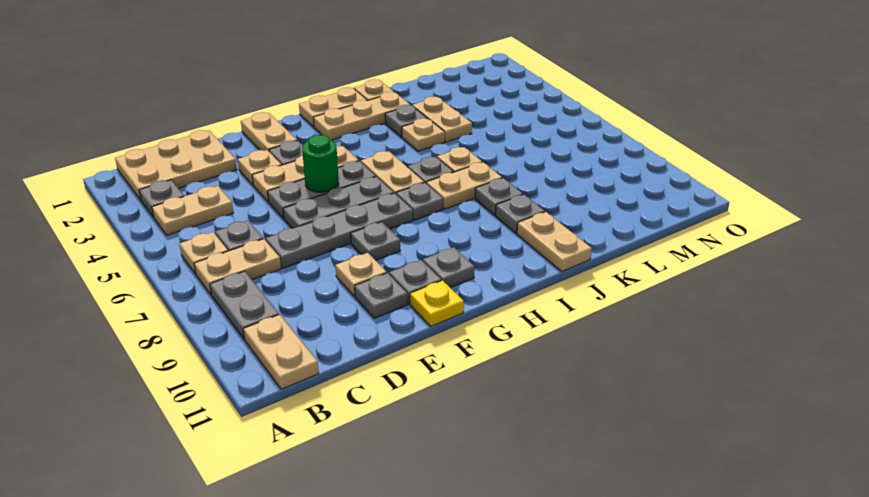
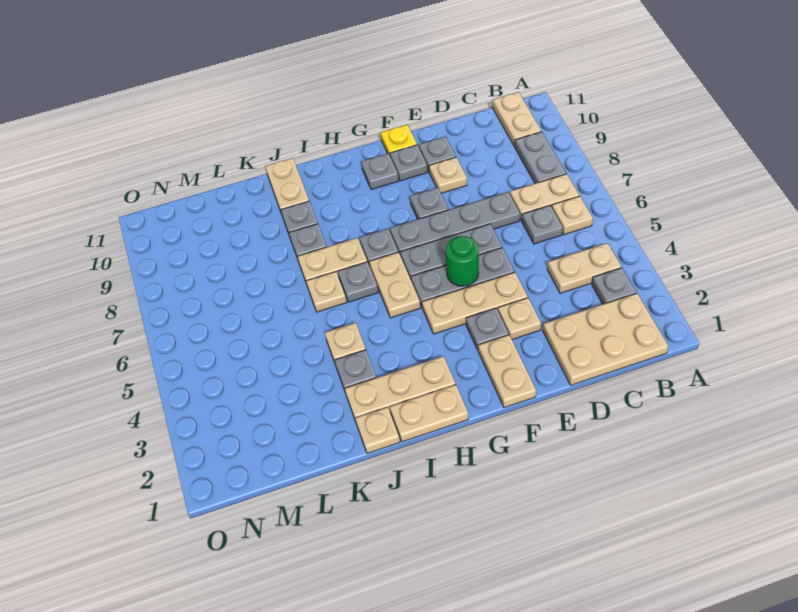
tan plate K3:K4 level 1 -> none

